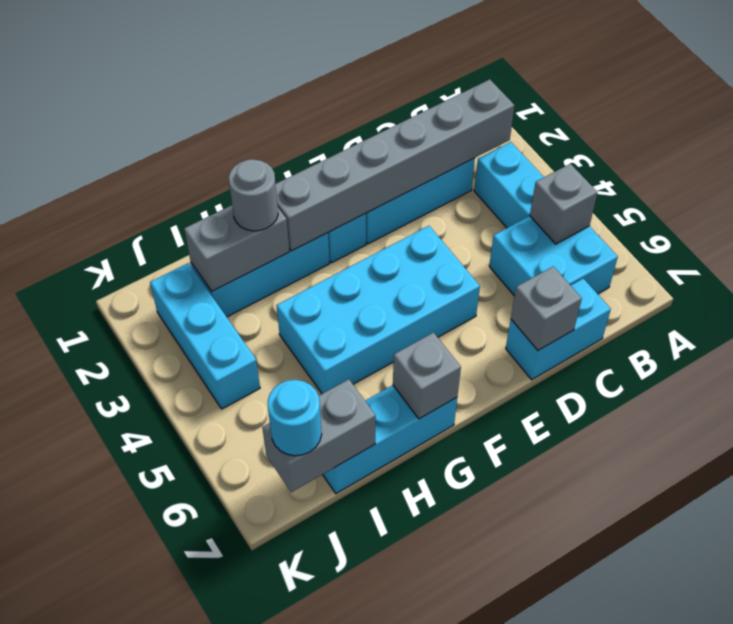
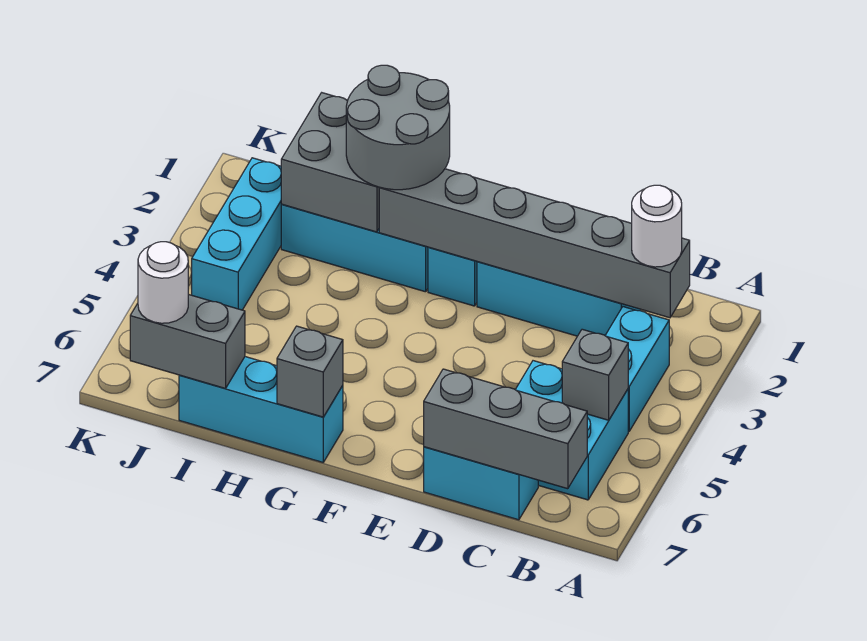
none -> white round brick B2 level 3
grey brick D7 level 2 -> grey brick B7:D7 level 2
cyan brick E4:H5 level 1 -> none
grey brick H2:I2 level 2 -> grey brick H1:I2 level 2
grey round brick H2 level 3 -> grey round brick G1:H2 level 3
cyan round brick J7 level 3 -> white round brick J7 level 3

